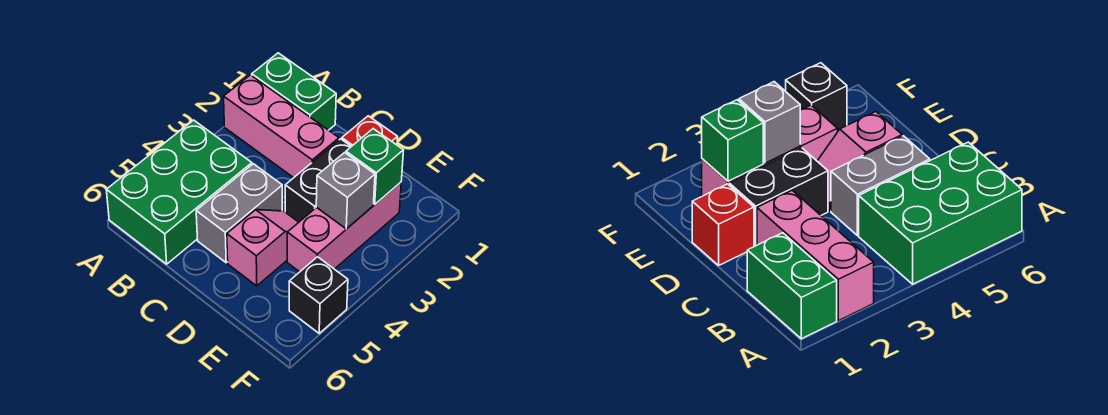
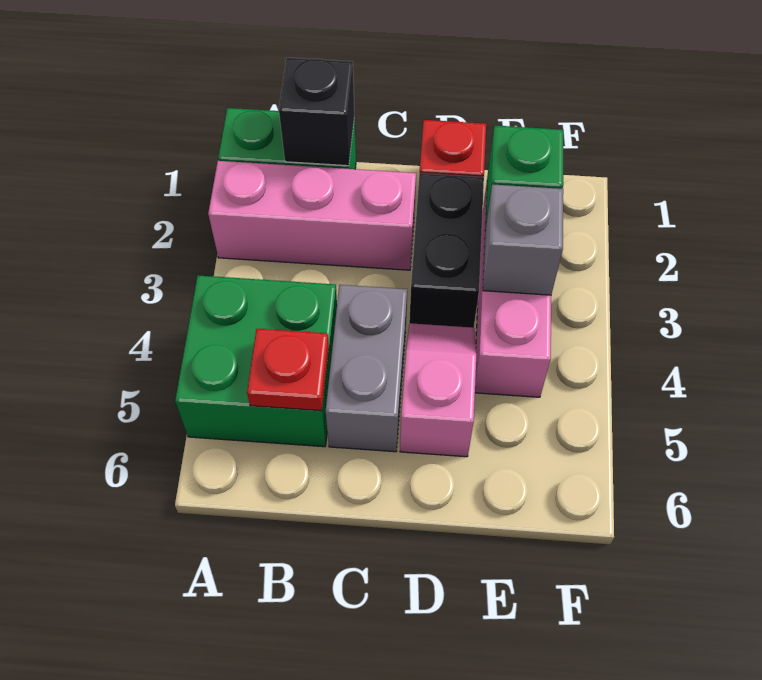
green brick A4:B6 level 1 -> green brick A4:B5 level 1
none -> red plate B5 level 2
black brick F5 level 1 -> black brick B1 level 2

